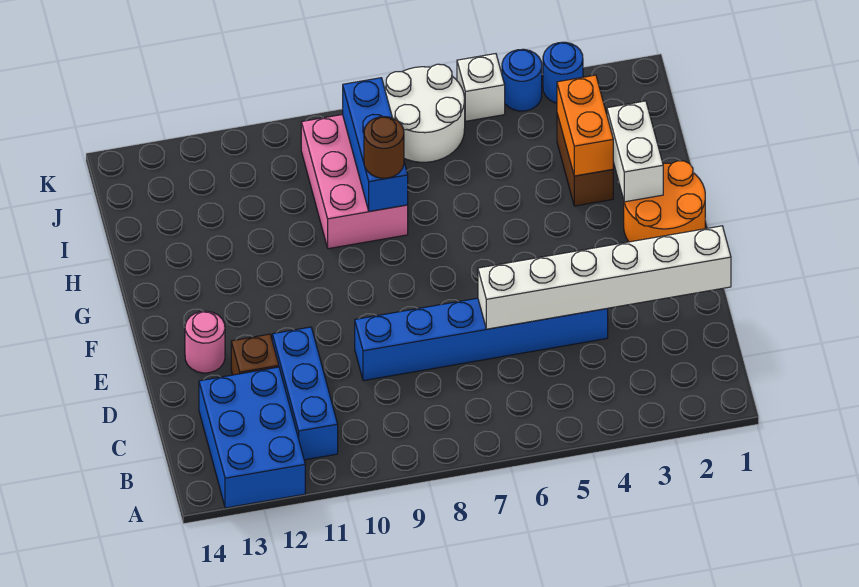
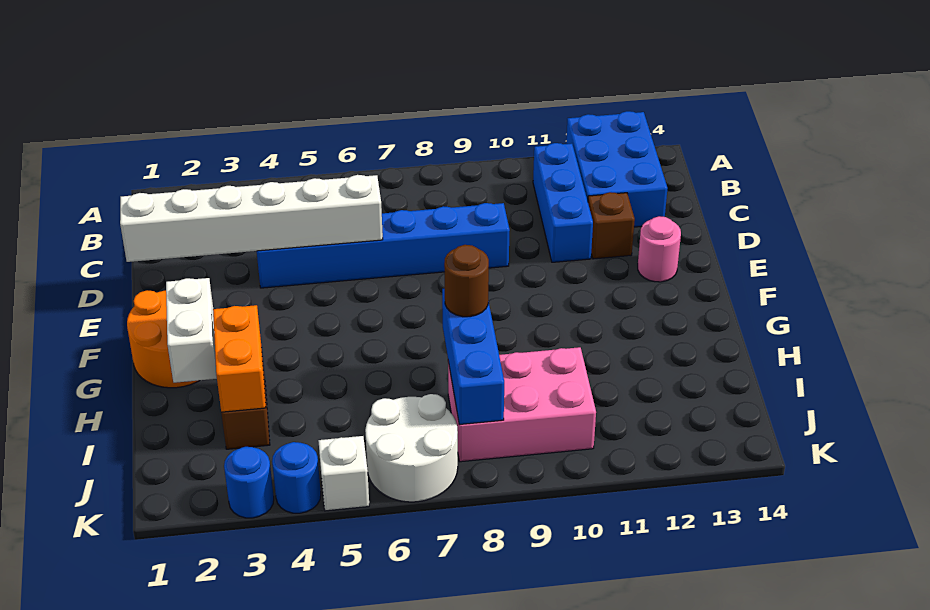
pink brick H8:J9 level 1 -> pink brick I8:J10 level 1

